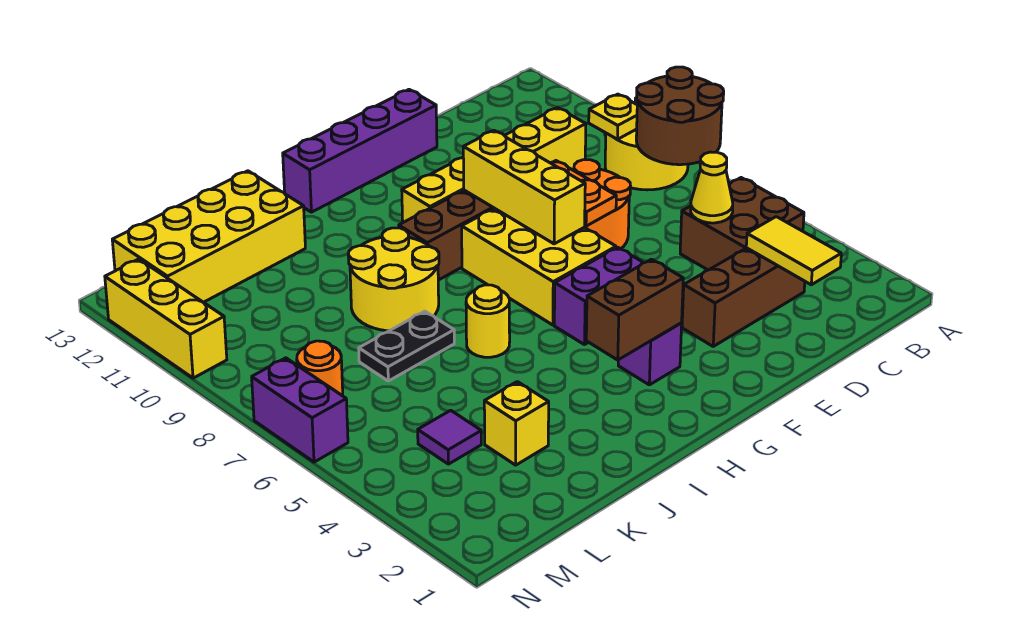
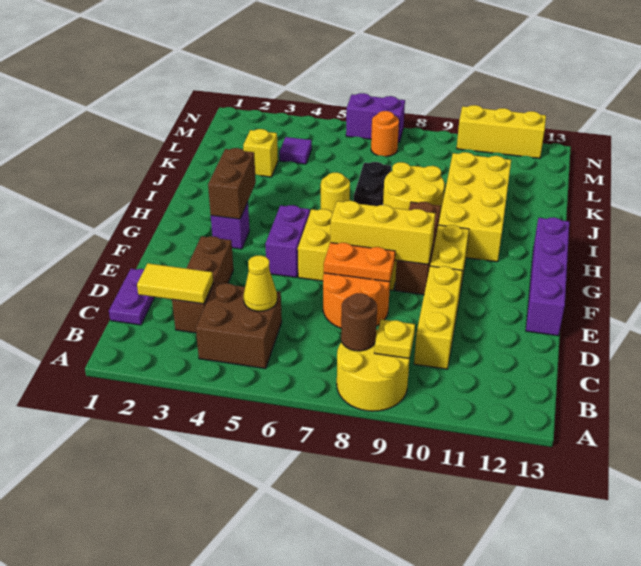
brown round brick A7:B8 level 2 -> brown round brick B8 level 2
none -> purple plate C1:D1 level 1
yellow brick J12:M13 level 1 -> yellow brick H10:K11 level 1

